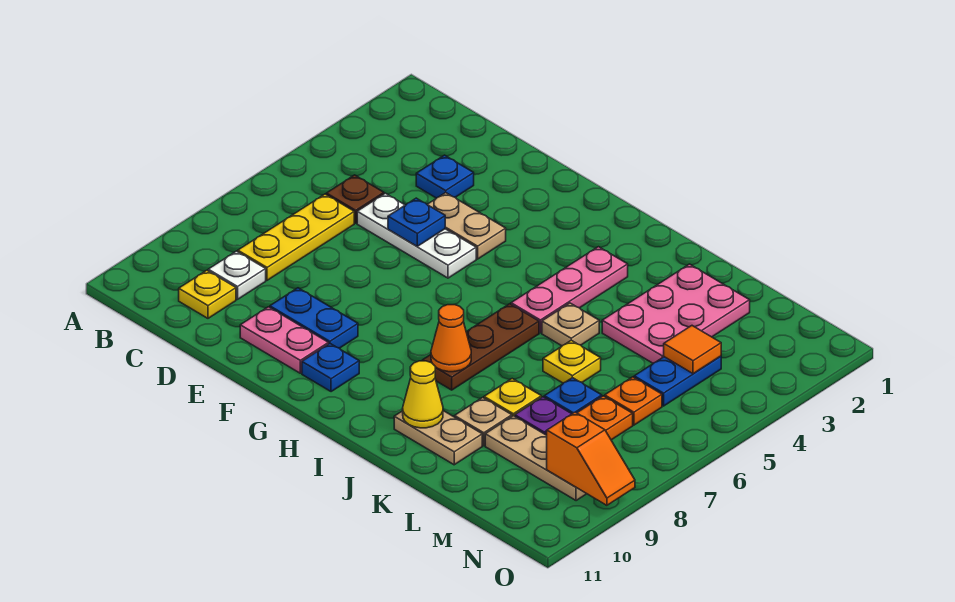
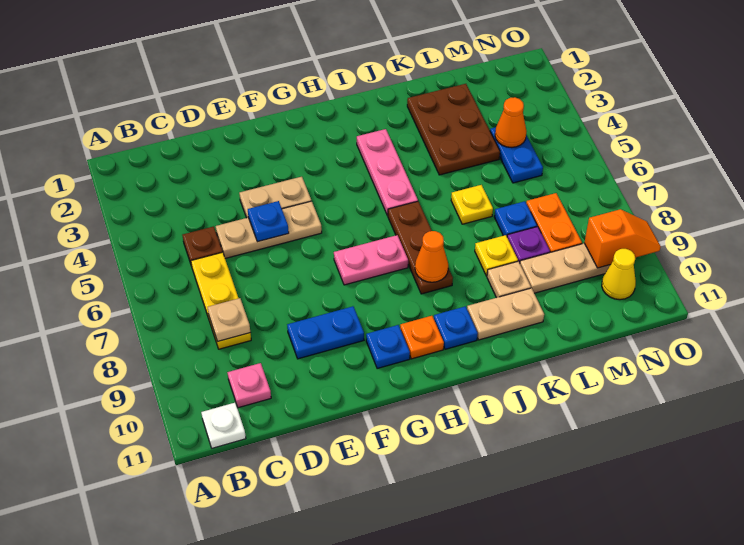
white plate C9 level 1 -> white plate B11 level 1
yellow plate C10 level 1 -> pink plate C10 level 1
blue plate D3 level 1 -> blue plate I10 level 1
white plate D5:F5 level 1 -> tan plate D5:F5 level 1
pink plate E10:F10 level 1 -> pink plate G7:H7 level 1
tan plate J5 level 1 -> tan plate C8 level 2
yellow cone J10 level 2 -> yellow cone N10 level 1
pink plate K2:L4 level 1 -> brown plate K2:L4 level 1
orange tile M4 level 2 -> orange cone M4 level 2
orange plate M6 level 1 -> orange plate H10 level 1

